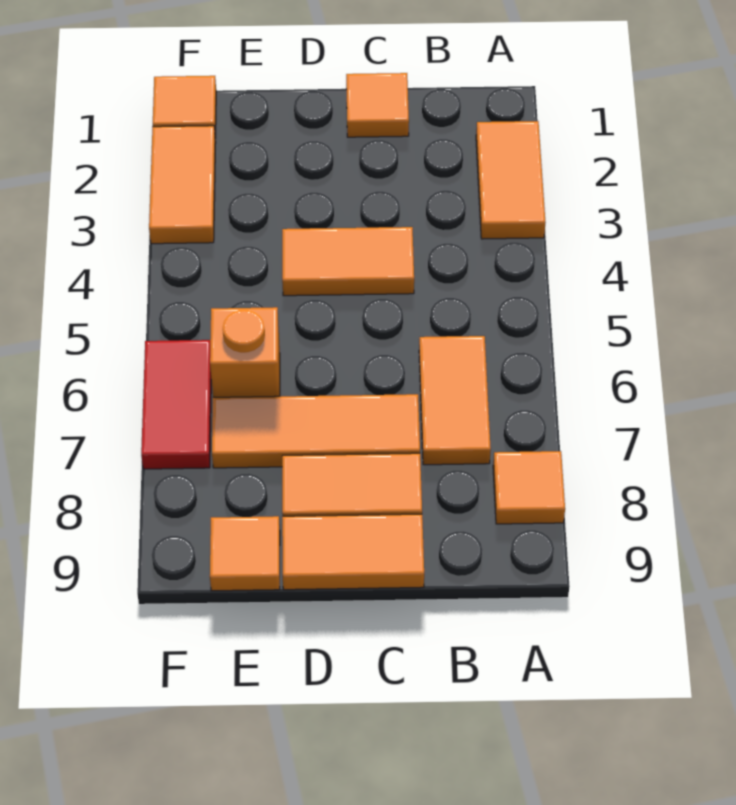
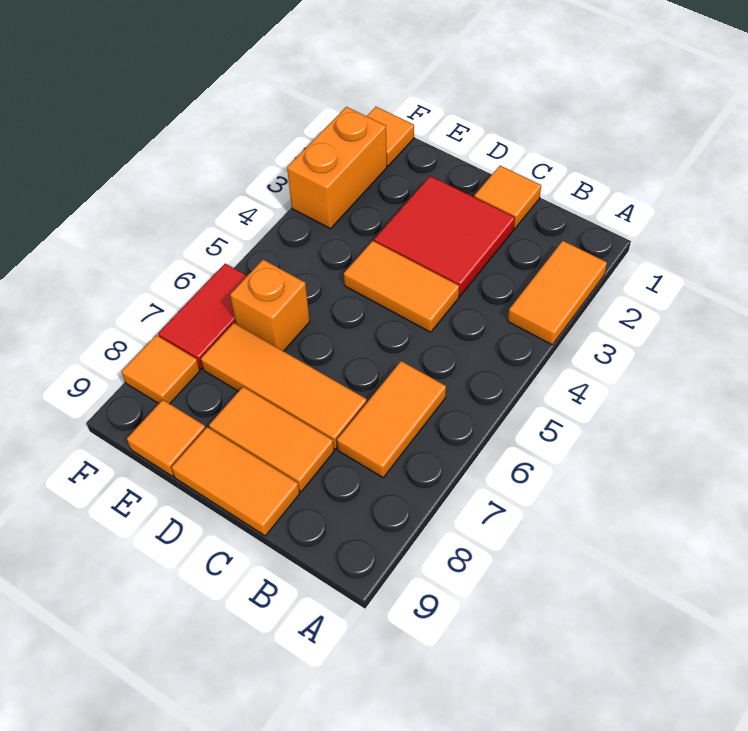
orange tile A8 level 1 -> orange tile F8 level 1
none -> red tile C2:D3 level 1
orange tile F2:F3 level 1 -> orange brick F2:F3 level 1

